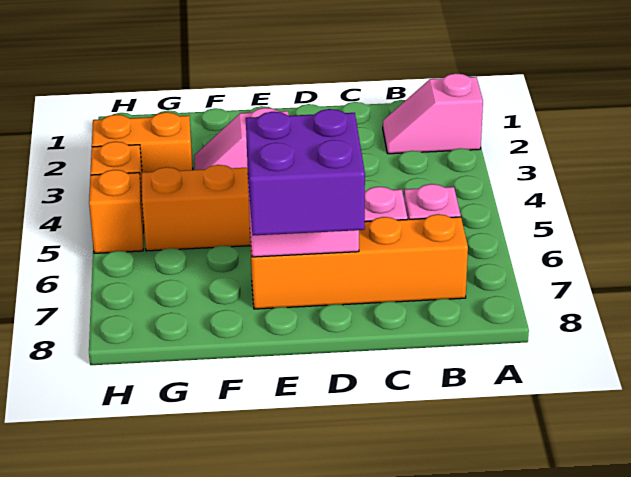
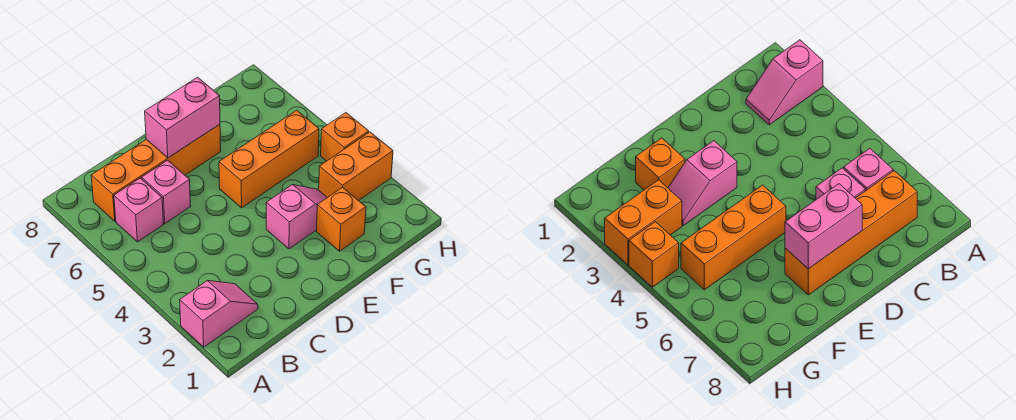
purple brick D7:E8 level 3 -> none
orange brick H5 level 1 -> orange brick F2 level 1

